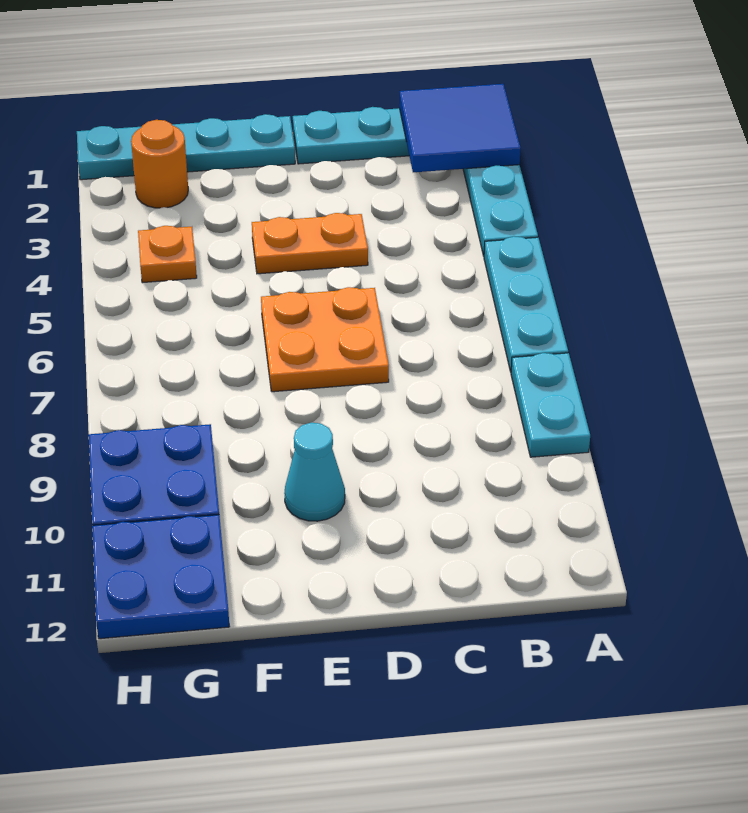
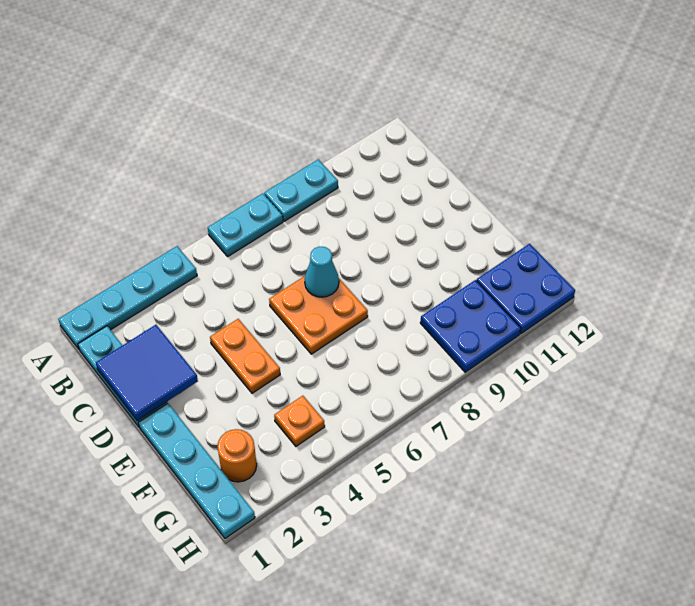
blue tile A1:B2 level 2 -> blue tile C1:D2 level 2
cyan plate A5:A7 level 1 -> cyan plate A6:A7 level 1
cyan cone E10 level 1 -> cyan cone D7 level 2

